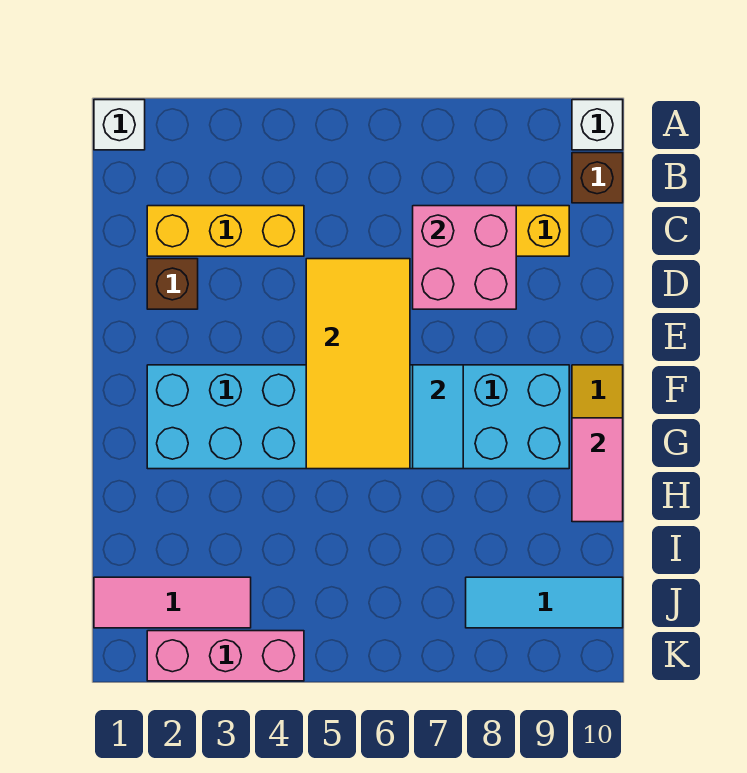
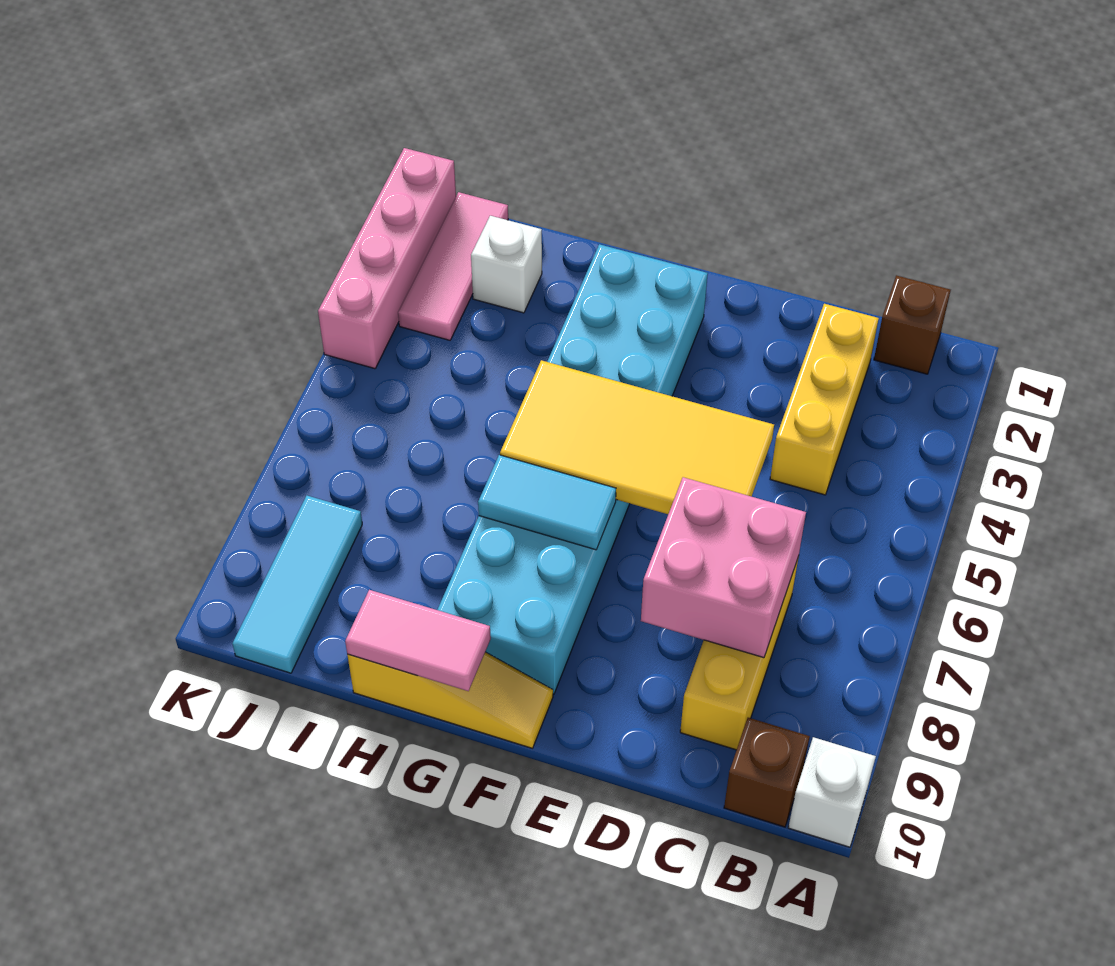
white brick A1 level 1 -> white brick I2 level 1
brown brick D2 level 1 -> brown brick B1 level 1
pink brick K2:K4 level 1 -> pink brick K1:K4 level 1

